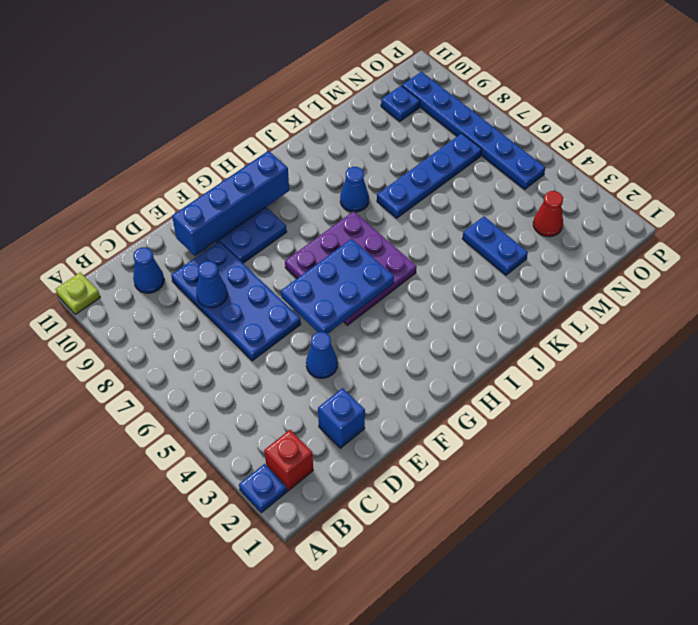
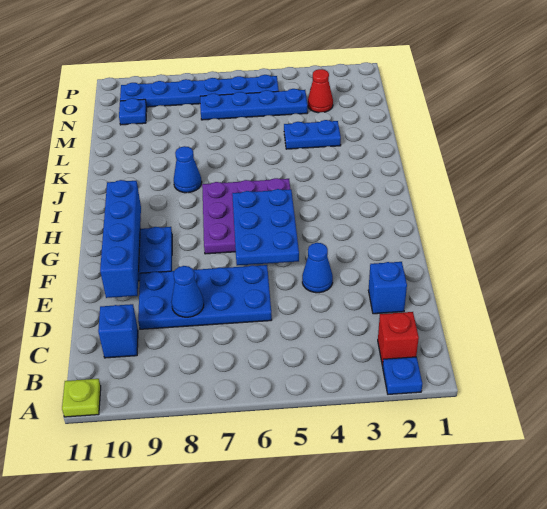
blue cone C10 level 1 -> blue brick C10 level 1
blue plate K7:N7 level 1 -> blue plate N4:N7 level 1

